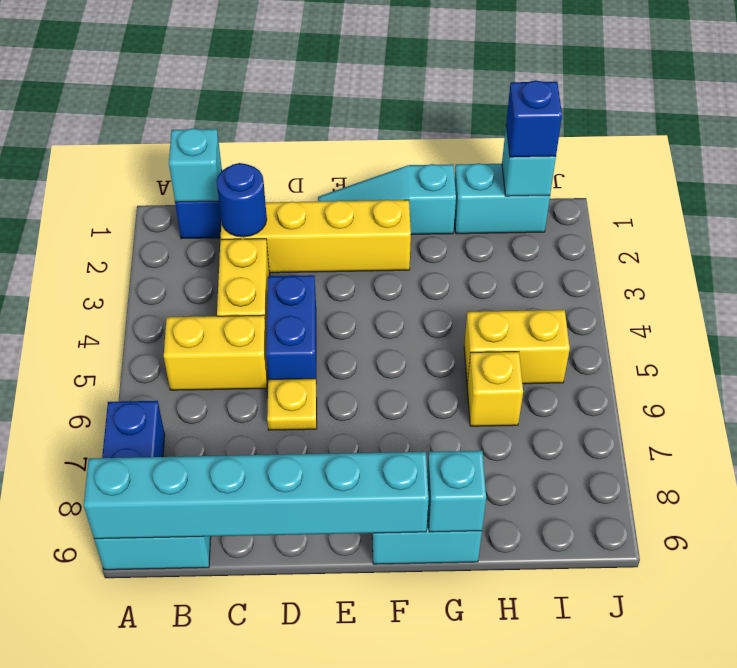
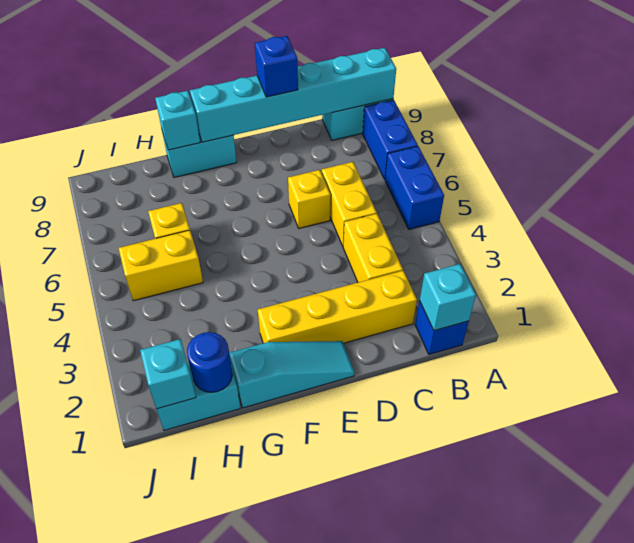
yellow brick B5:C5 level 1 -> yellow brick C5:C6 level 1
blue round brick C2 level 2 -> blue round brick H1 level 2
blue brick D4:D5 level 1 -> blue brick A5:A6 level 1
yellow plate D6 level 1 -> yellow brick D6 level 1
blue brick I1 level 3 -> blue brick D9 level 3

